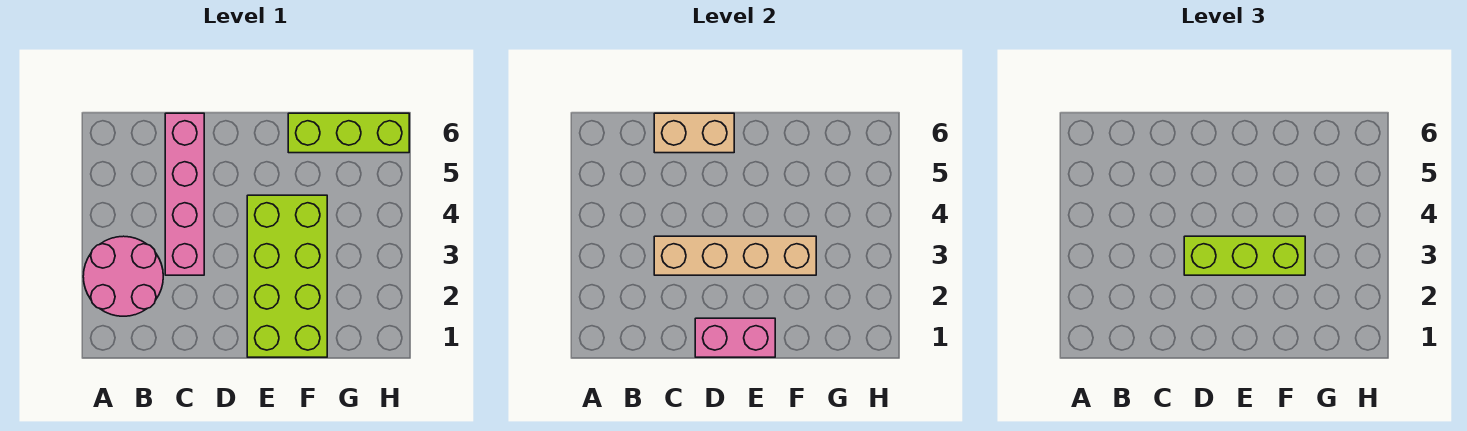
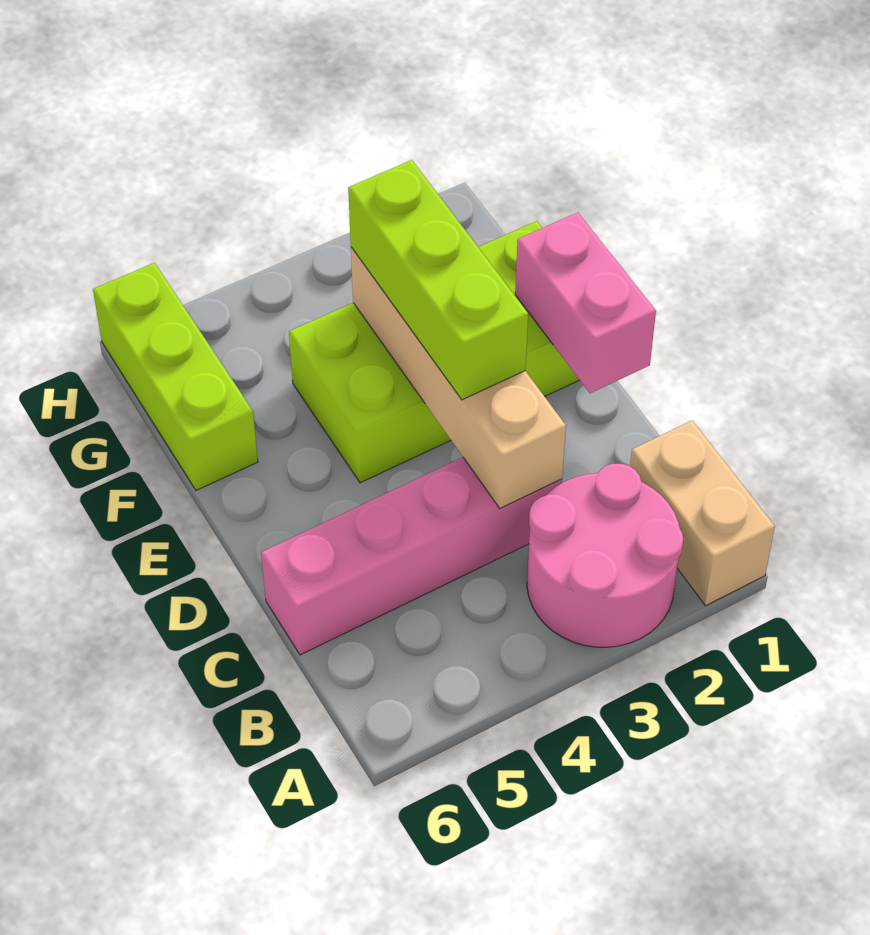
tan brick C6:D6 level 2 -> tan brick A1:B1 level 1

